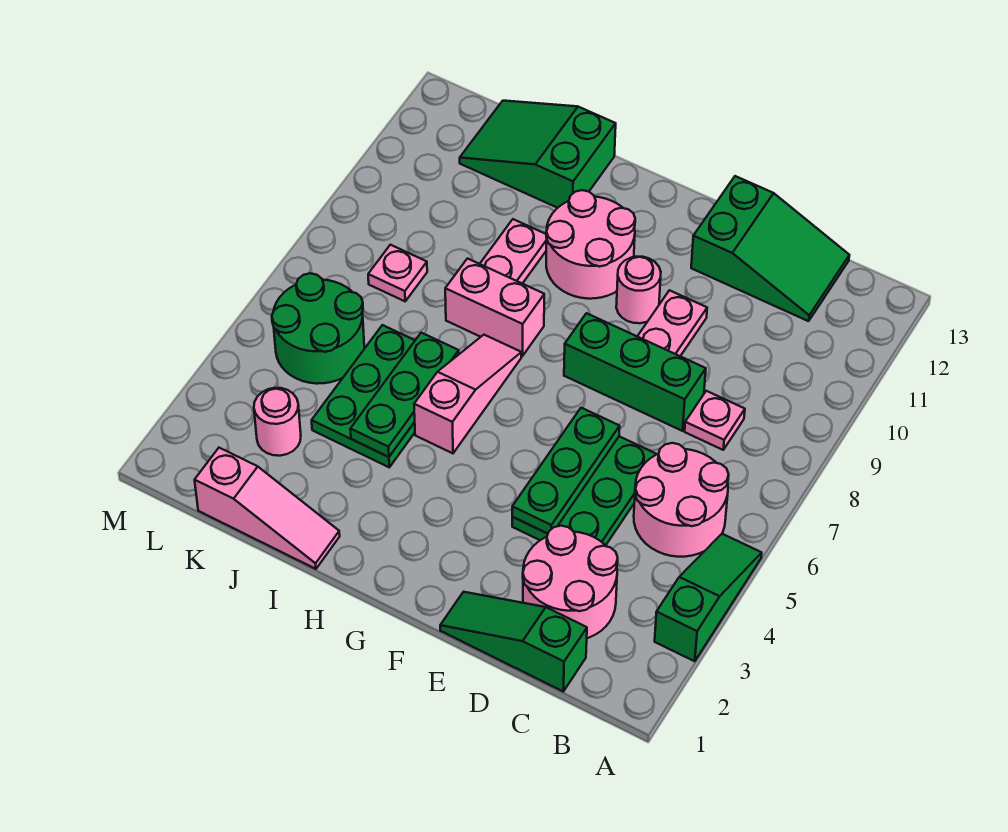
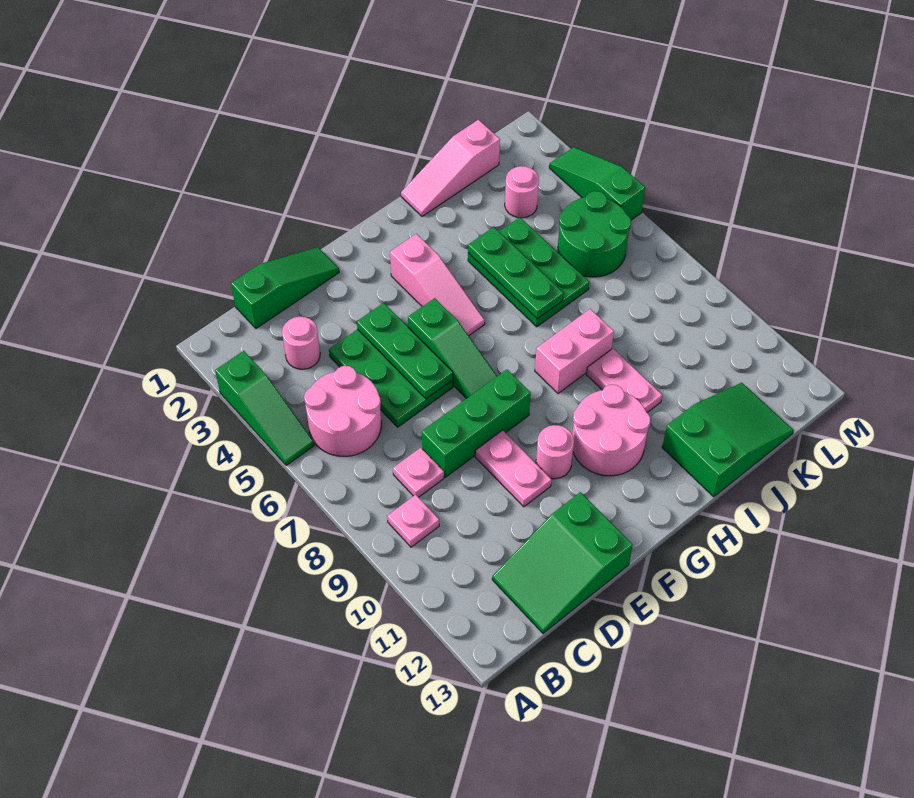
pink round brick C2:D3 level 1 -> pink round brick C3 level 1
none -> green slope F5:F7 level 1 top 5
pink slope H5:H7 level 1 top 5 -> pink slope G3:G5 level 1 top 3
pink plate K8 level 1 -> pink plate B9 level 1
none -> green slope M3:M5 level 1 top 5

